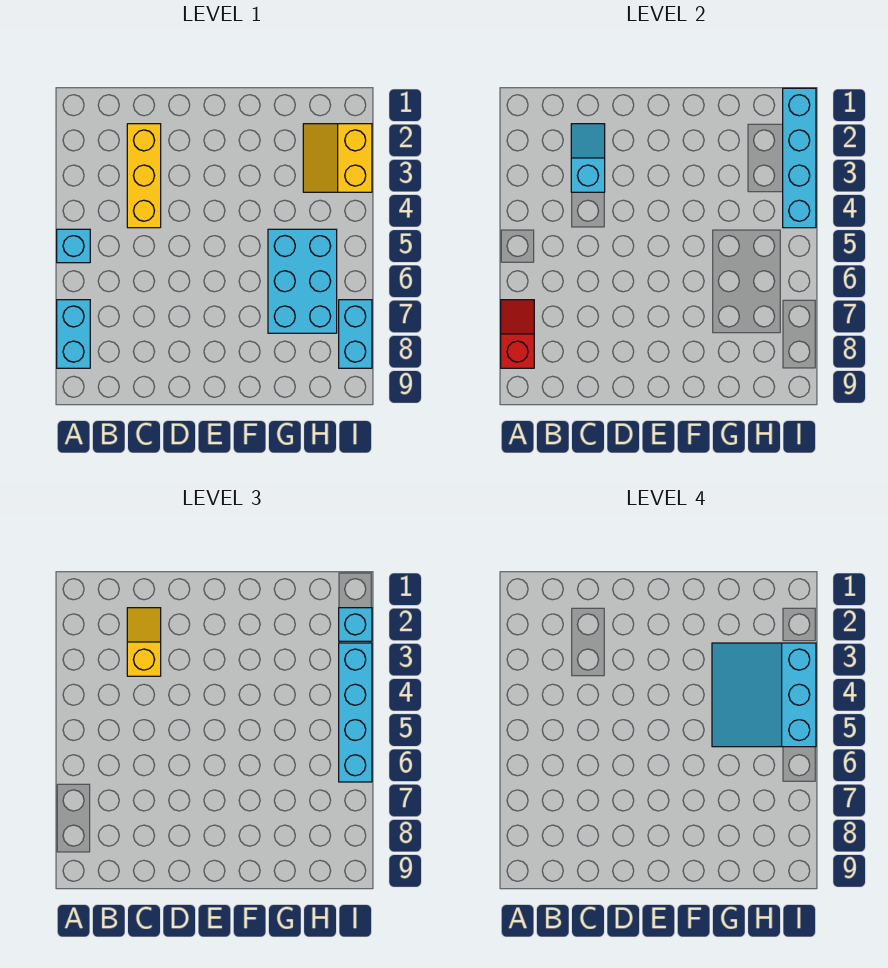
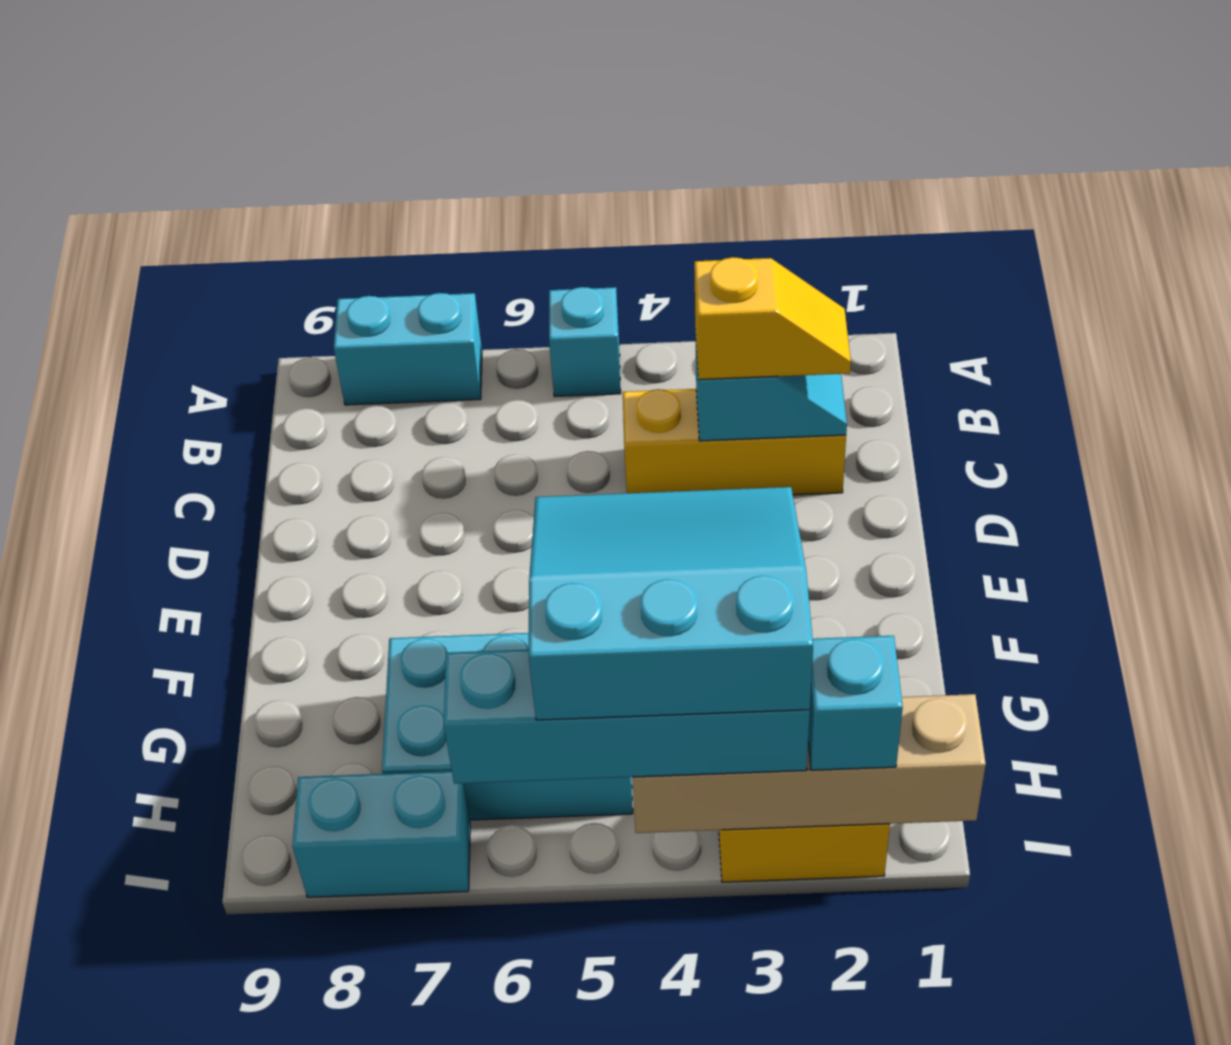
red slope A7:A8 level 2 top 8 -> none
cyan brick I1:I4 level 2 -> tan brick I1:I4 level 2

